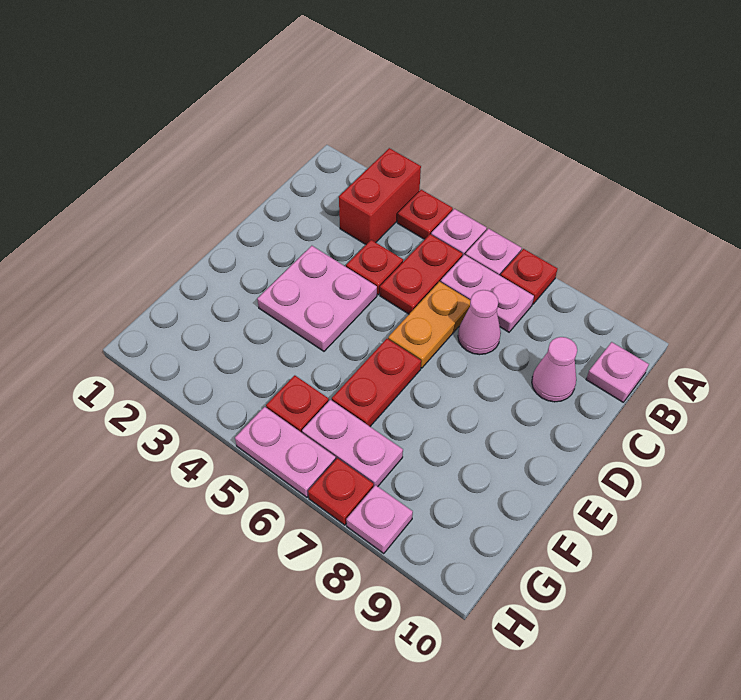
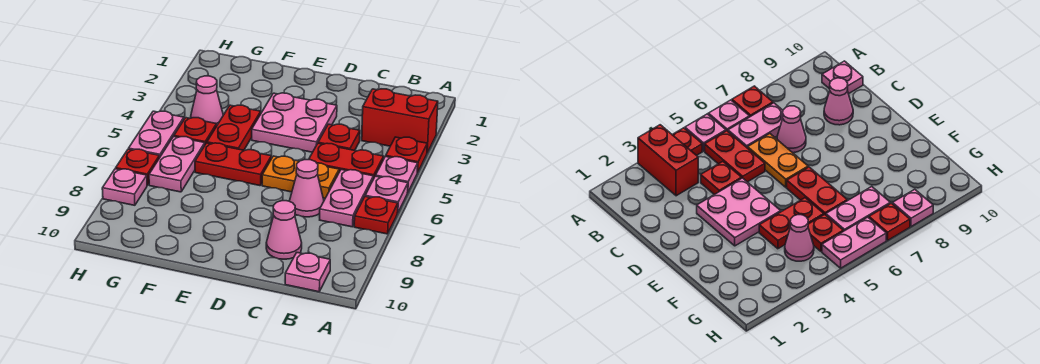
none -> red plate F4:F5 level 1
none -> pink cone G4 level 1

